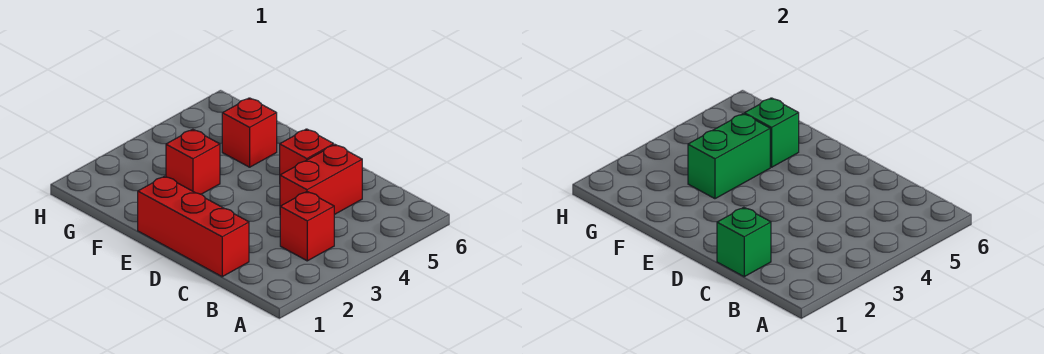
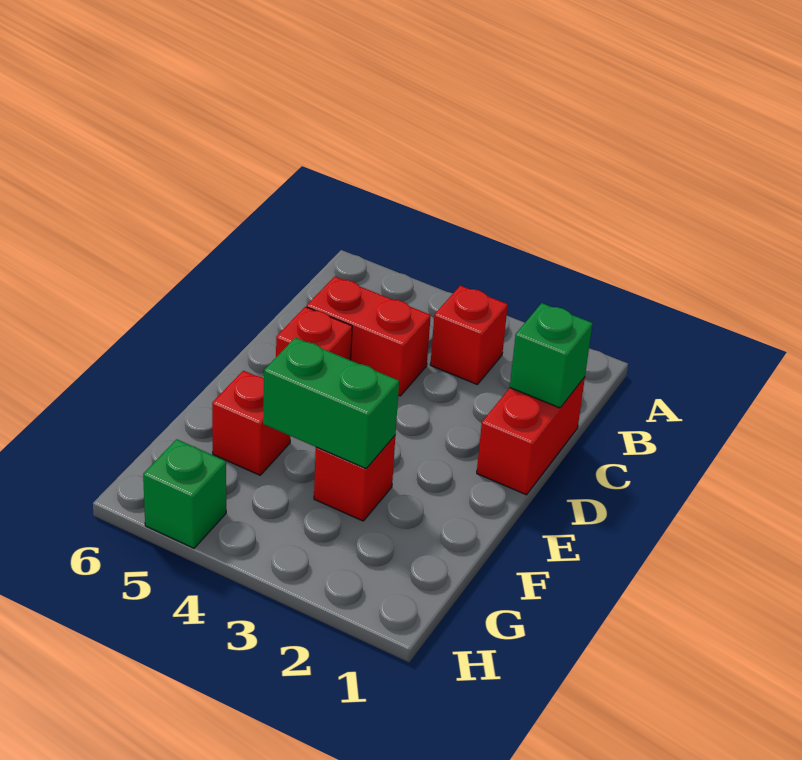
red brick C1:E1 level 1 -> red brick C1:D1 level 1
green brick F5 level 2 -> green brick H5 level 1

